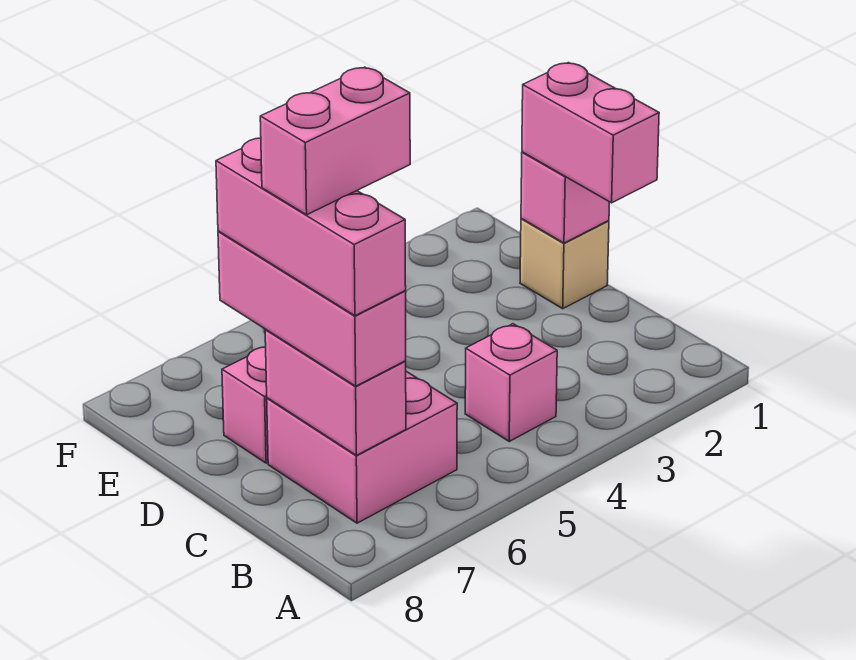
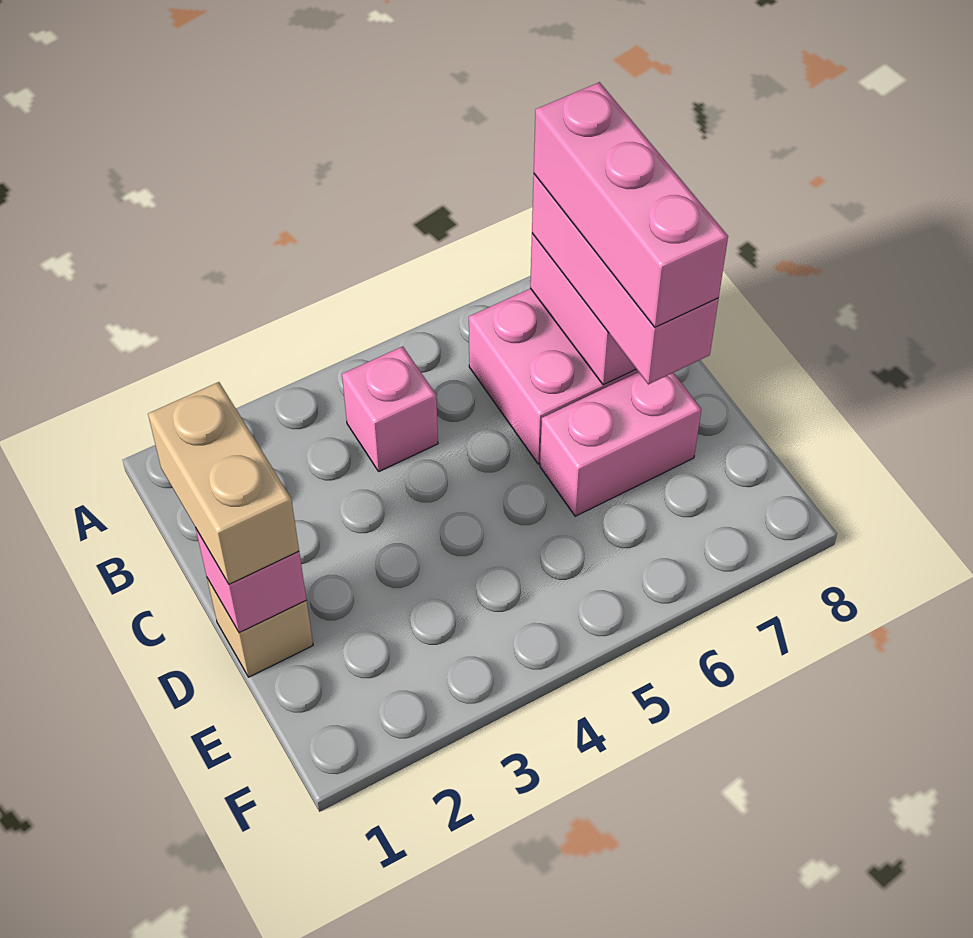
pink brick C1:D1 level 3 -> tan brick C1:D1 level 3
pink brick C6:C7 level 5 -> none

